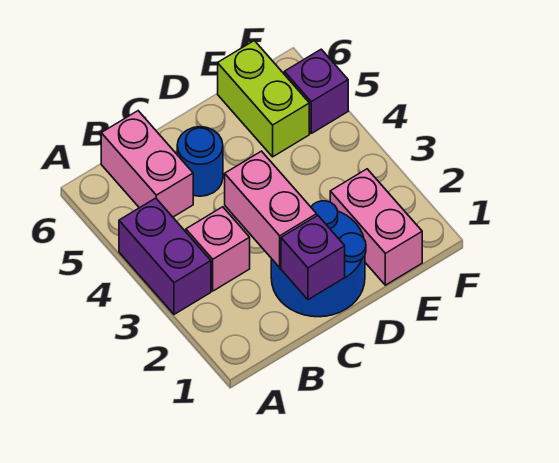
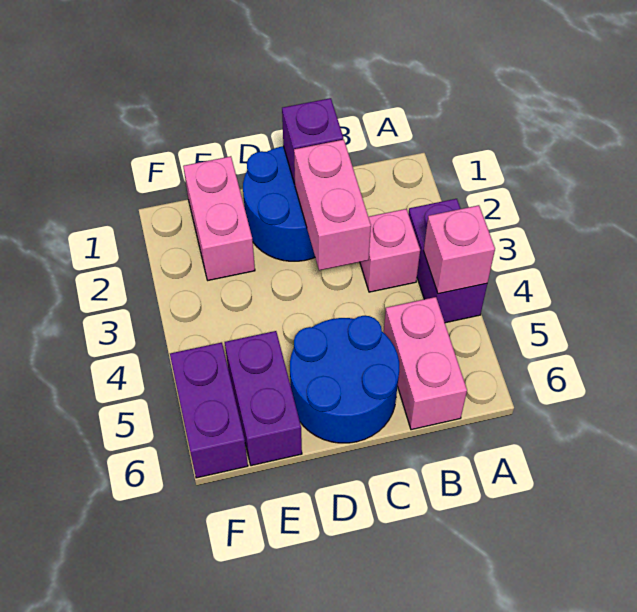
none -> pink brick A4 level 2
blue round brick C5 level 1 -> blue round brick C5:D6 level 1
lime brick E5:E6 level 1 -> purple brick E5:E6 level 1
purple brick F5 level 1 -> purple brick F5:F6 level 1

